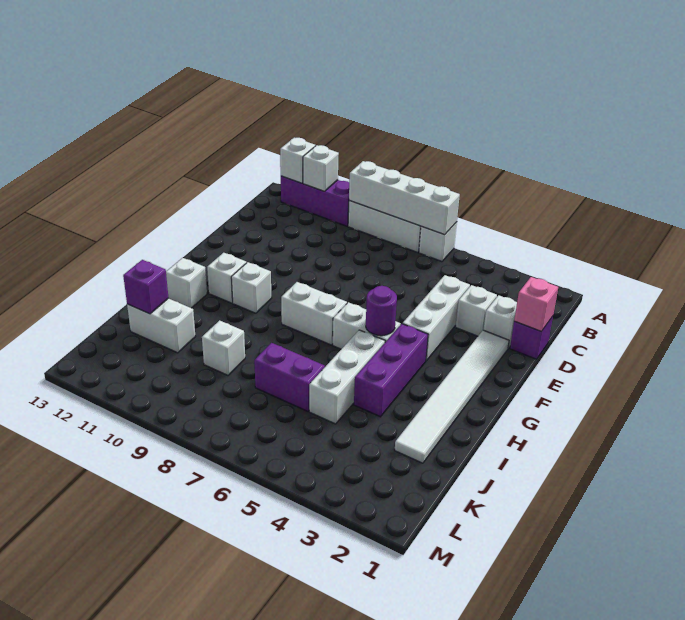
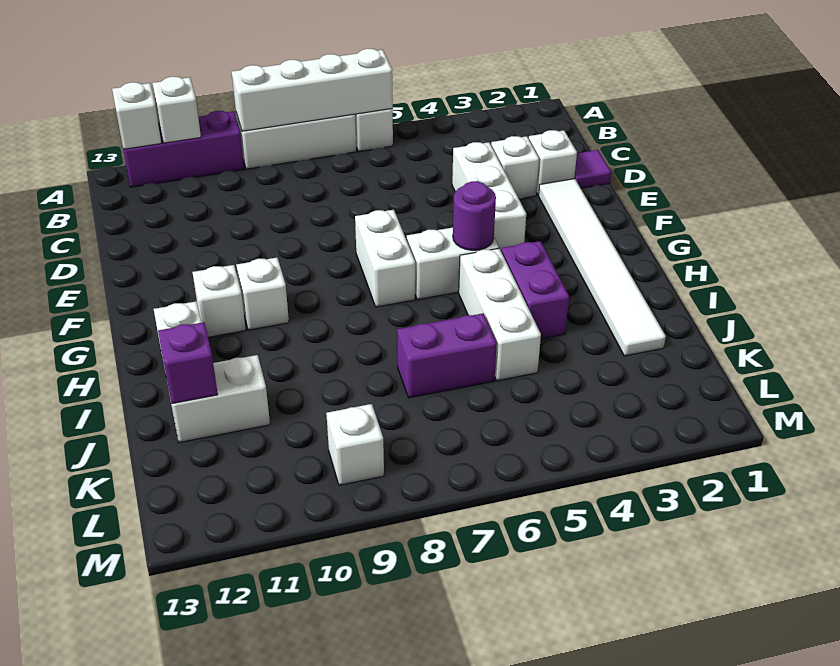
purple brick D1 level 1 -> purple tile D1 level 1
pink brick D1 level 2 -> none
purple brick G4:I4 level 1 -> purple brick H4:I4 level 1
white brick G7:G8 level 1 -> white brick F7:G7 level 1
white brick J9 level 1 -> white brick L9 level 1

